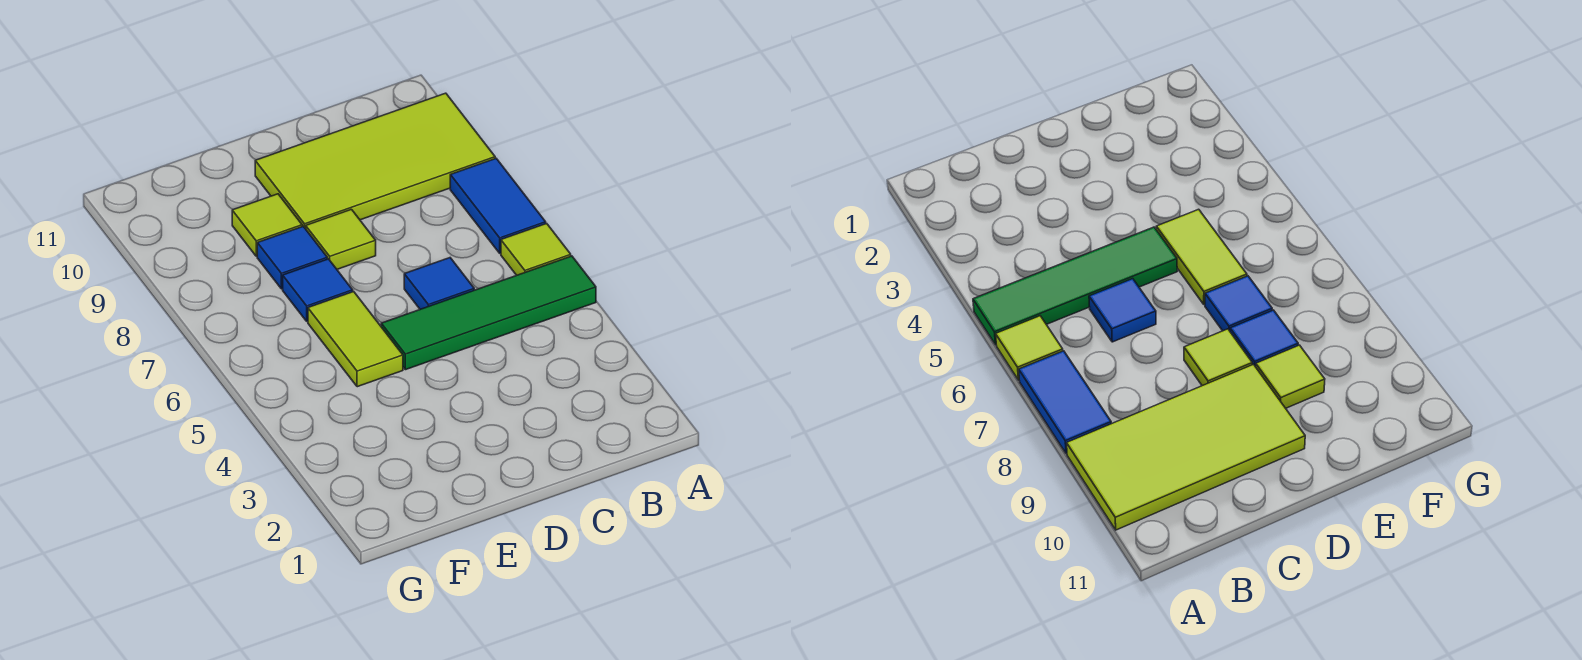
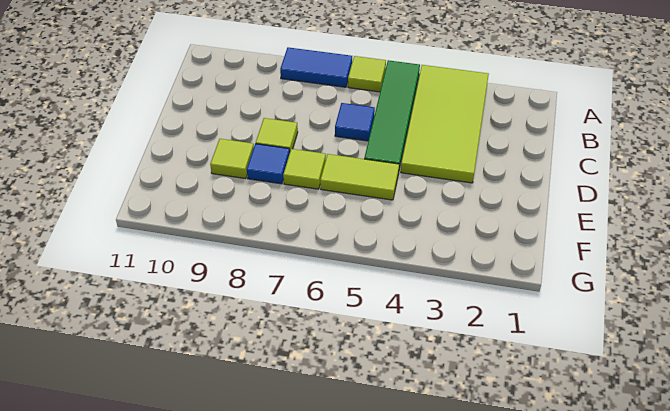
lime tile A9:D10 level 1 -> lime tile A3:D4 level 1
blue tile E7 level 1 -> lime tile E7 level 1

